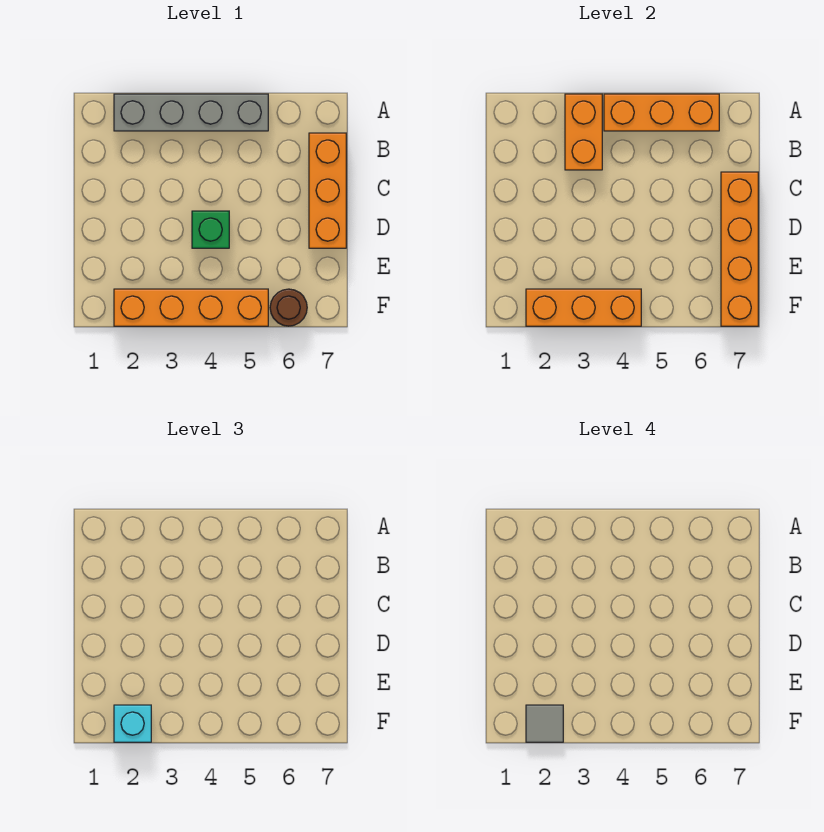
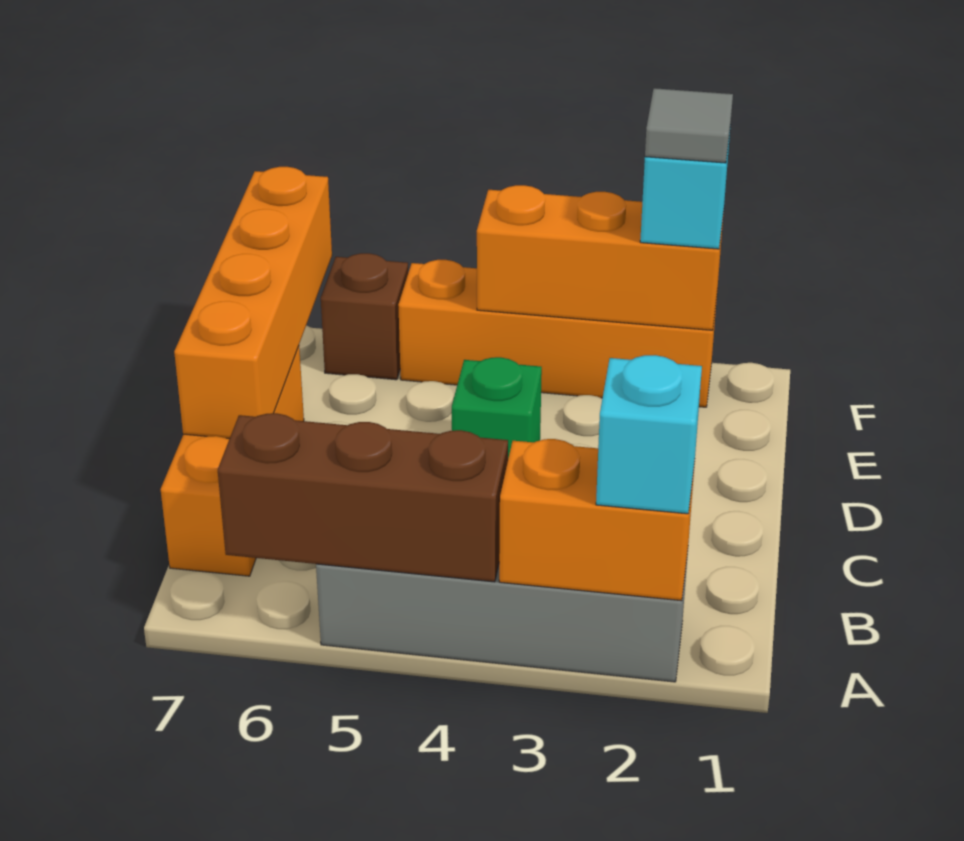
none -> cyan brick A2 level 3
orange brick A3:B3 level 2 -> orange brick A2:A3 level 2
orange brick A4:A6 level 2 -> brown brick A4:A6 level 2
brown round brick F6 level 1 -> brown brick F6 level 1

